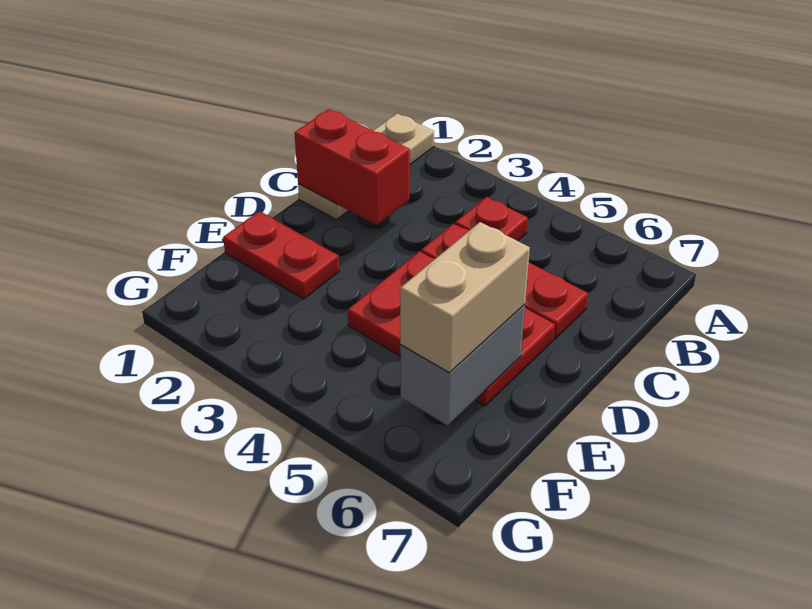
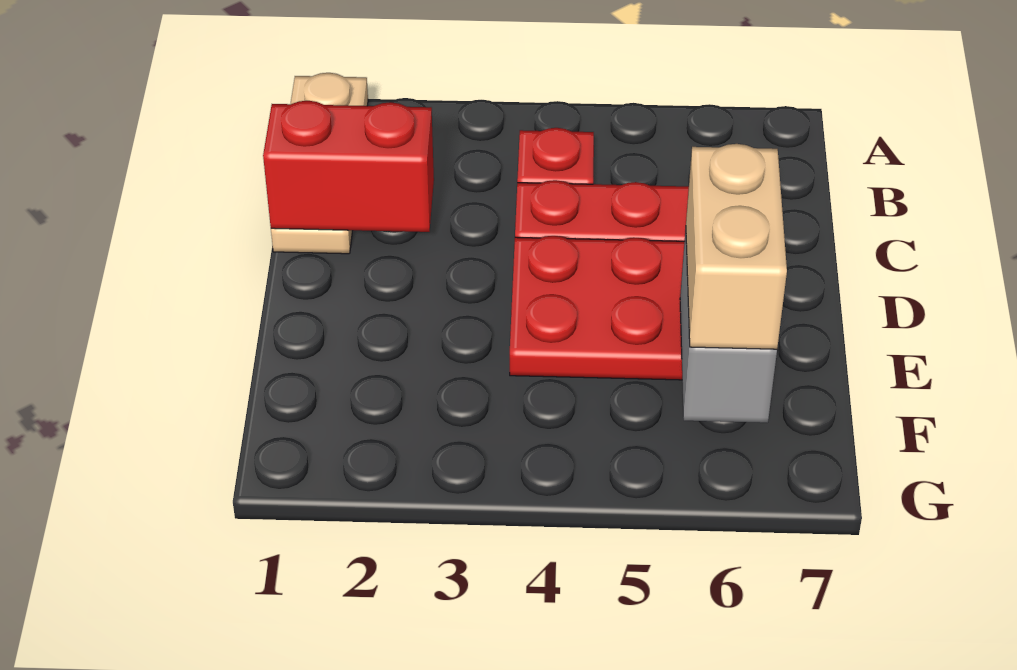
red plate E1:E2 level 1 -> none

